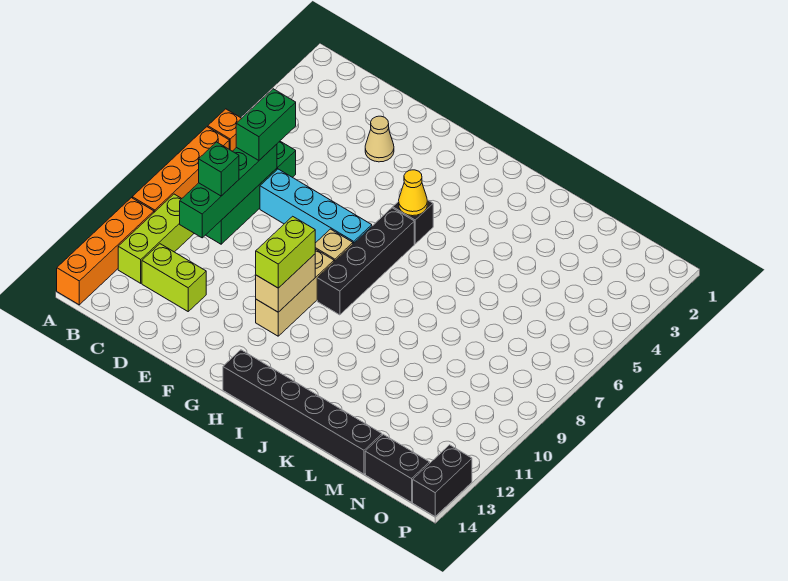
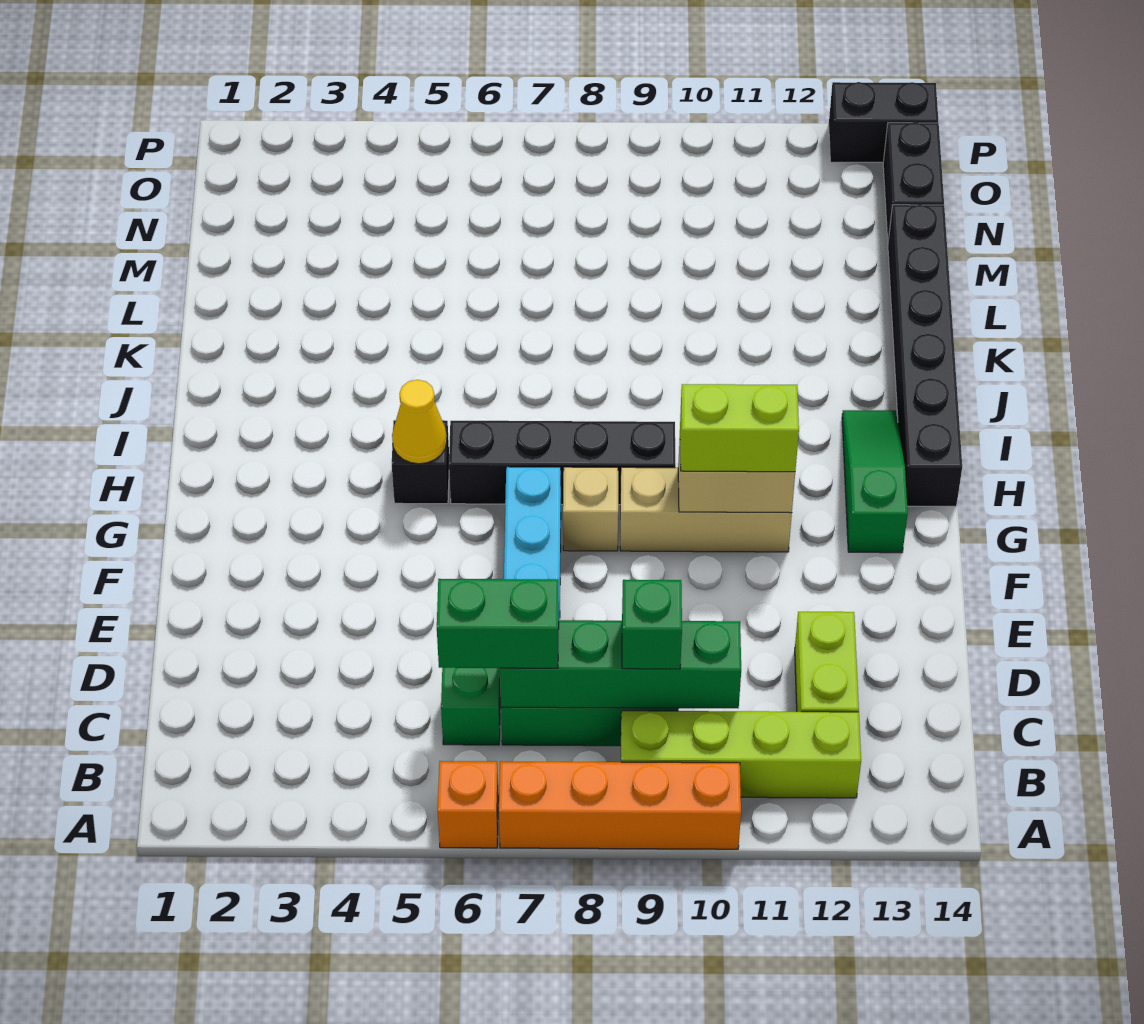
orange brick A11:A14 level 1 -> none
lime brick B10:B12 level 1 -> lime brick B9:B12 level 1
tan cone E3 level 1 -> none
none -> green slope G13:I13 level 1 top G

